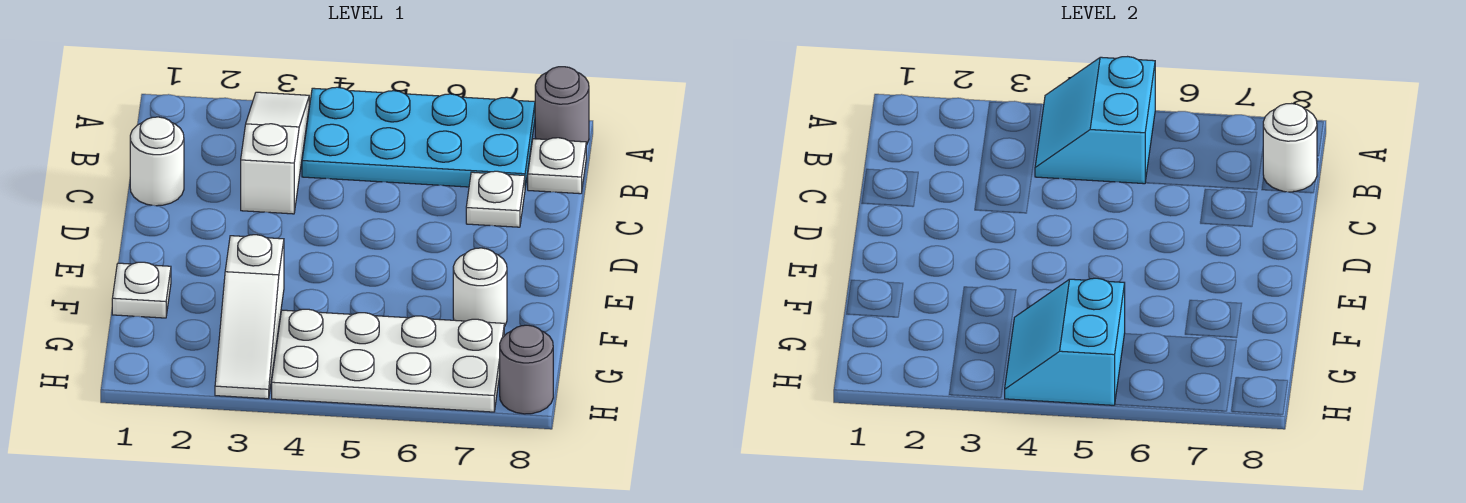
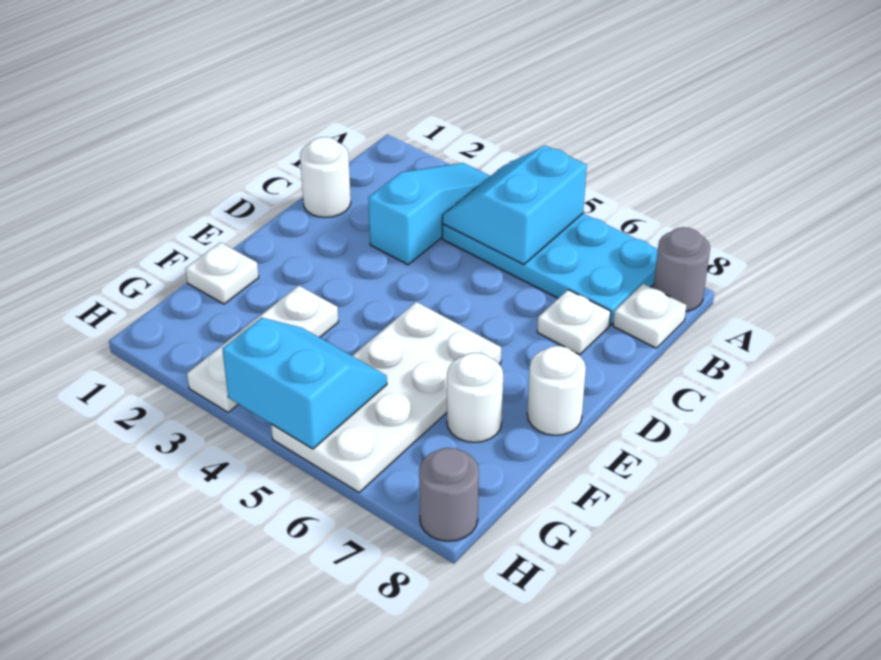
white slope A3:C3 level 1 top C -> cyan slope A3:C3 level 1 top C
white round brick B8 level 2 -> white round brick E8 level 1
white slope F3:H3 level 1 top F -> white plate F3:H3 level 1
white plate G4:H7 level 1 -> white plate E5:H6 level 1
cyan slope G4:H5 level 2 top 5 -> cyan slope G4:H5 level 2 top H

